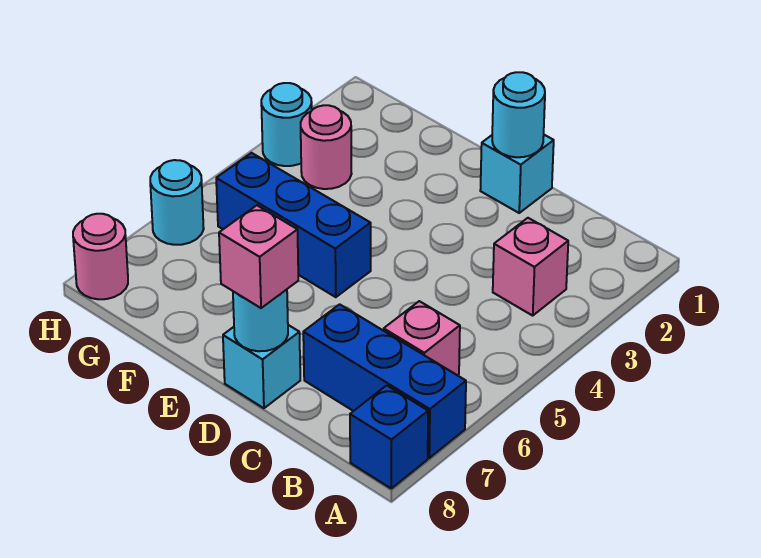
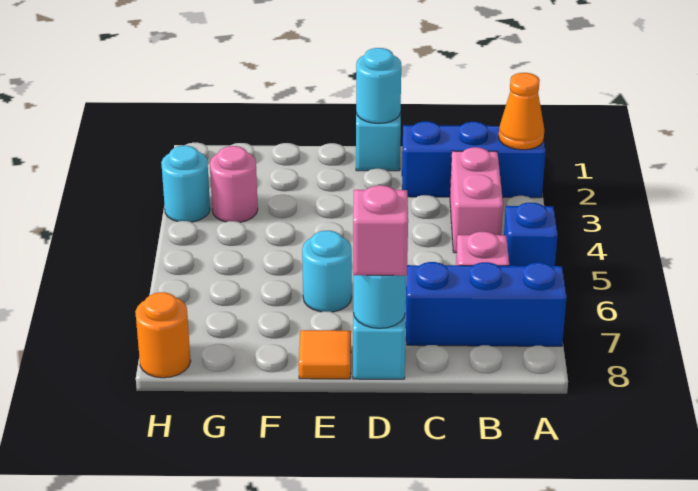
none -> orange cone A2 level 2
blue brick A8 level 1 -> blue brick A5 level 1
pink brick B3 level 1 -> pink brick B3:B4 level 1
blue brick E5:G5 level 1 -> blue brick A2:C2 level 1
none -> orange tile E8 level 1
cyan round brick H6 level 1 -> cyan round brick E6 level 1
pink round brick H8 level 1 -> orange round brick H8 level 1

